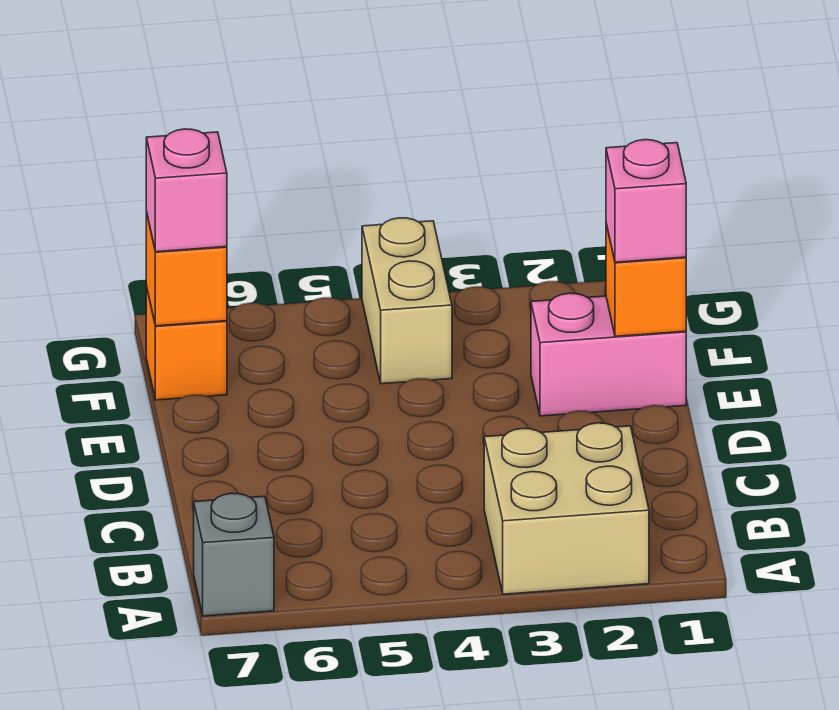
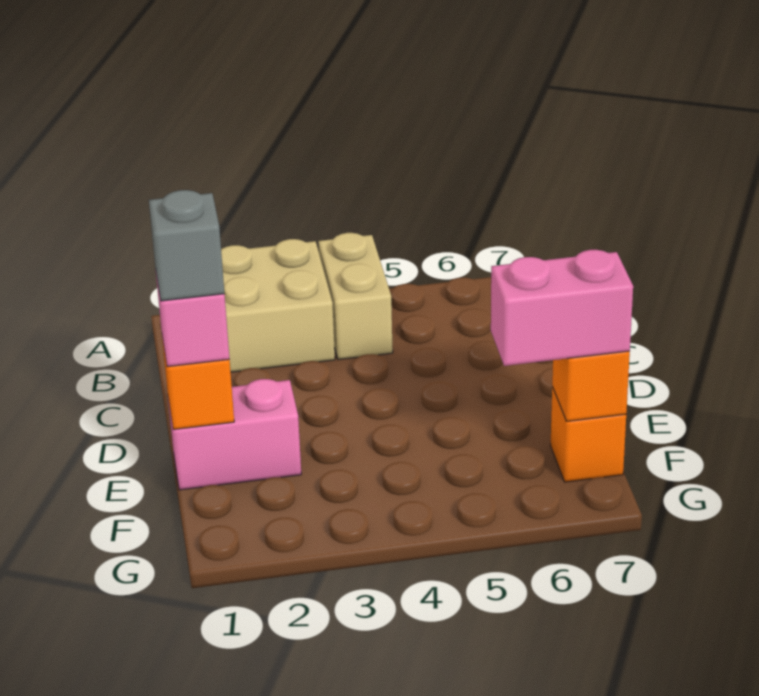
grey brick A7 level 1 -> grey brick E1 level 4
tan brick F4:G4 level 1 -> tan brick A4:B4 level 1
pink brick F7 level 3 -> pink brick F6:F7 level 3

